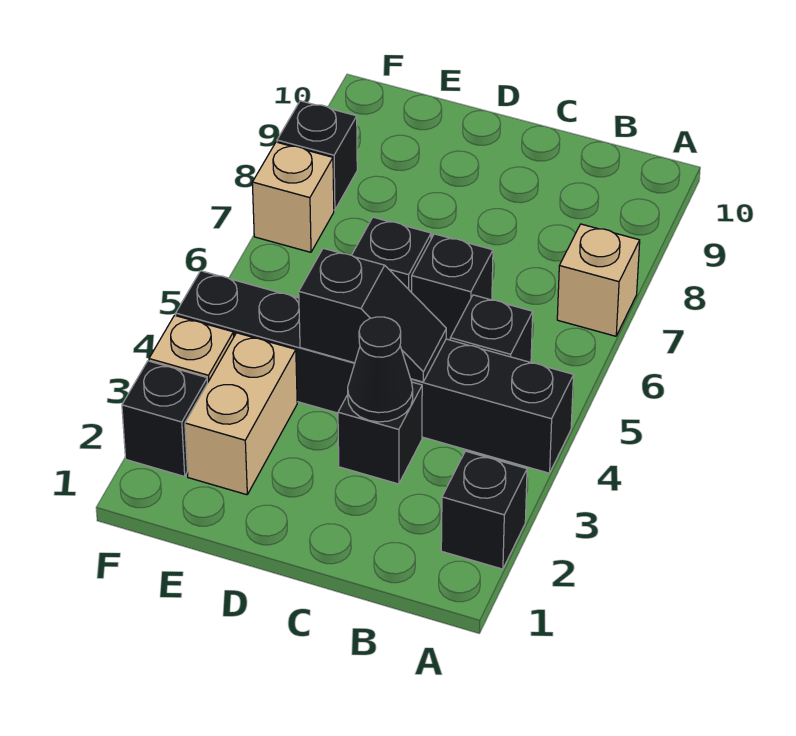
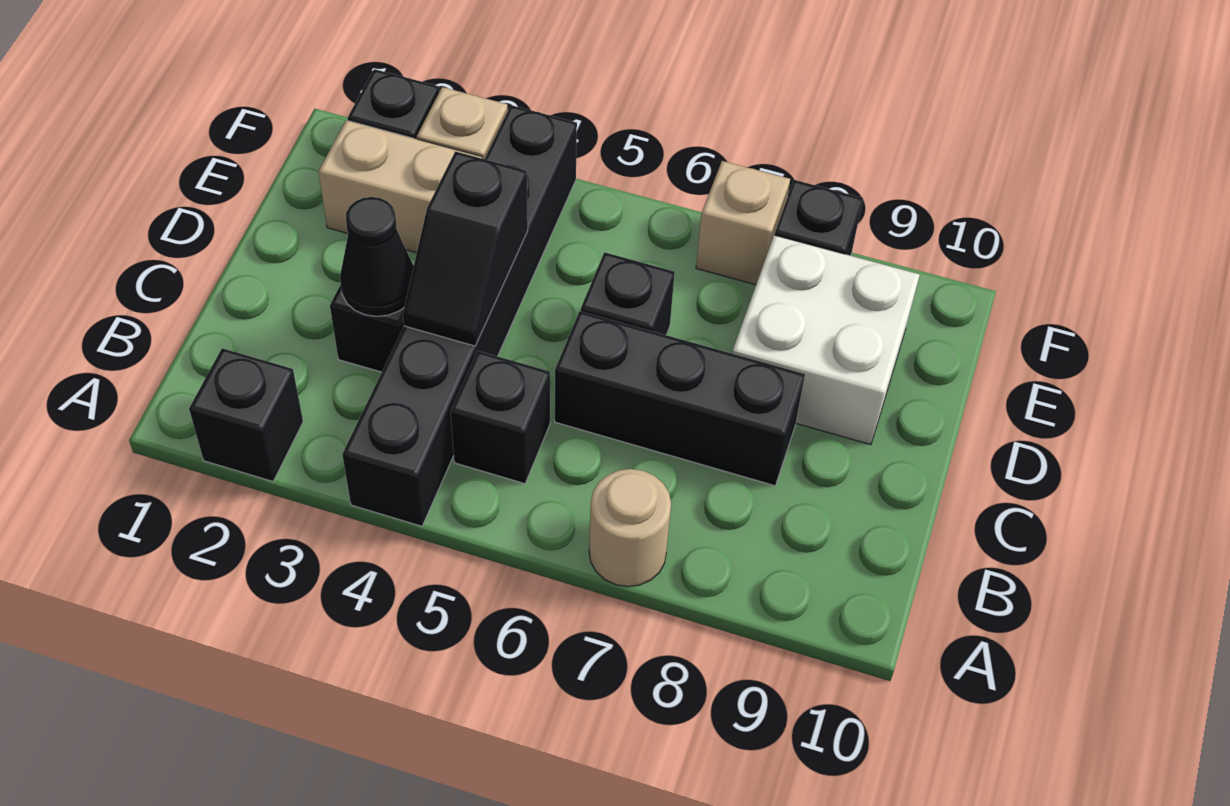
tan brick A7 level 1 -> tan round brick A7 level 1
black brick C6 level 1 -> black brick C6:C8 level 1
none -> white brick D8:E9 level 1

